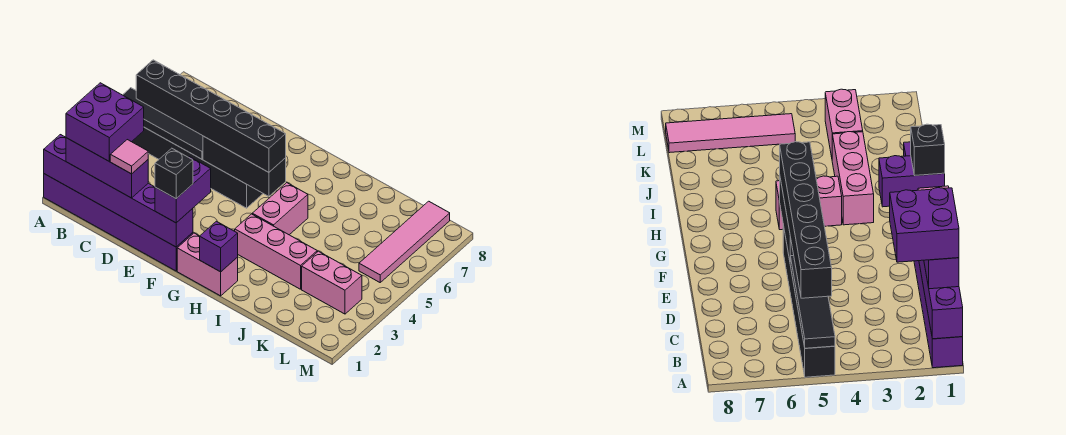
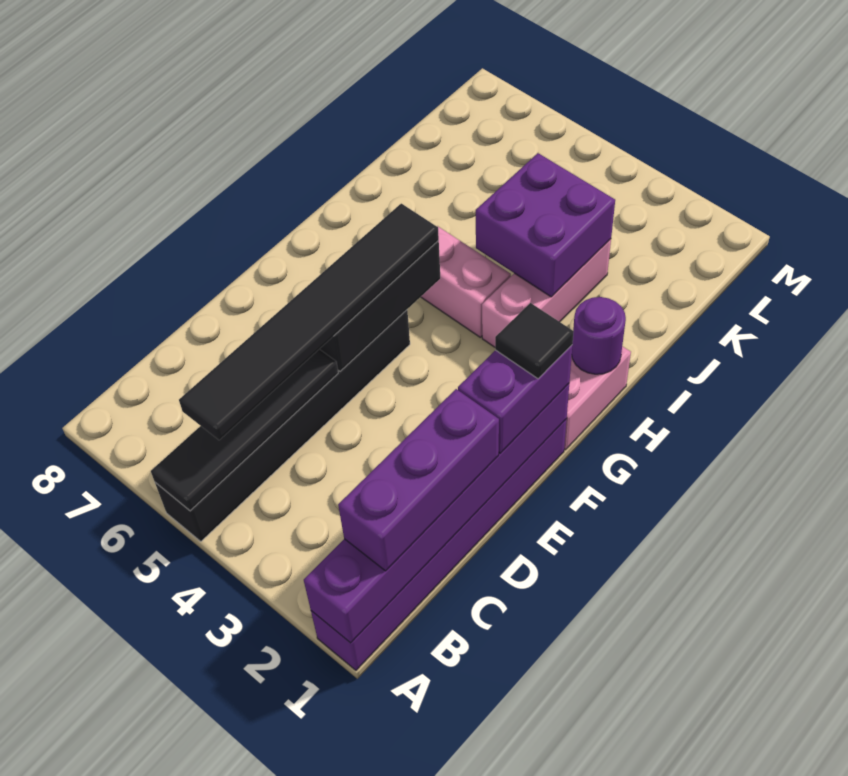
purple brick B1:C2 level 4 -> purple brick I3:J4 level 2
black brick B5:G5 level 3 -> black tile B5:G5 level 3
pink tile D1 level 4 -> none
purple brick F1:F2 level 3 -> purple brick E1:F1 level 3
black brick F1 level 4 -> black tile F1 level 4
purple brick H1 level 2 -> purple round brick H1 level 2
pink brick K3:L3 level 1 -> none
pink tile L5:L8 level 1 -> none

